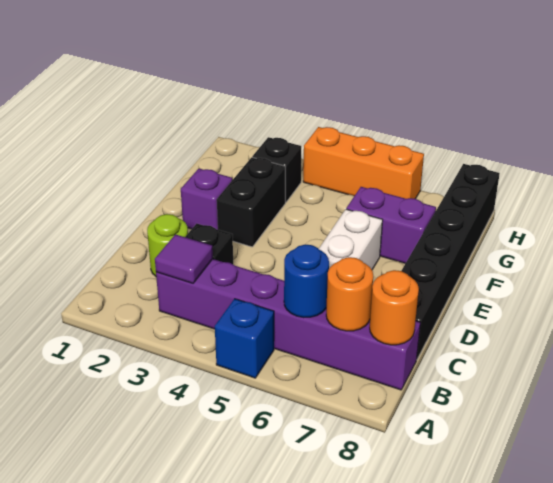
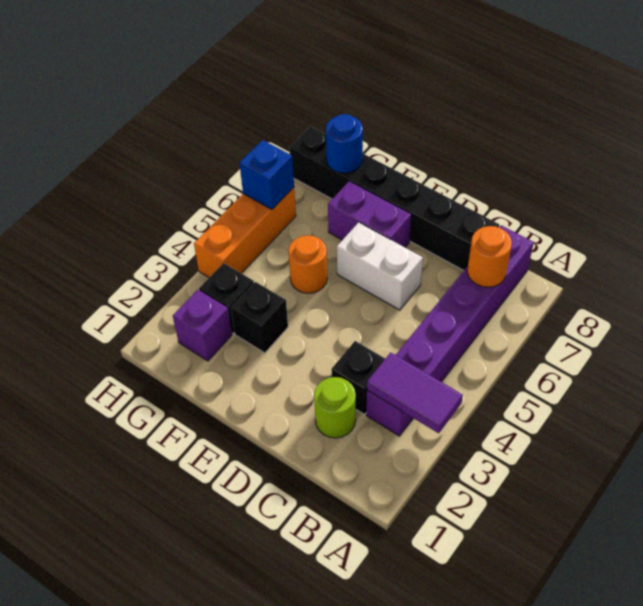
blue brick A5 level 1 -> blue brick H6 level 2
purple tile B3 level 2 -> purple tile A3:B3 level 2
blue round brick B6 level 2 -> blue round brick G8 level 2
orange round brick B8 level 2 -> orange round brick F5 level 1
purple brick E2 level 1 -> purple brick G2 level 1
black brick E3:F3 level 1 -> black brick F3 level 1
purple brick F6:F7 level 1 -> purple brick E7:F7 level 1

